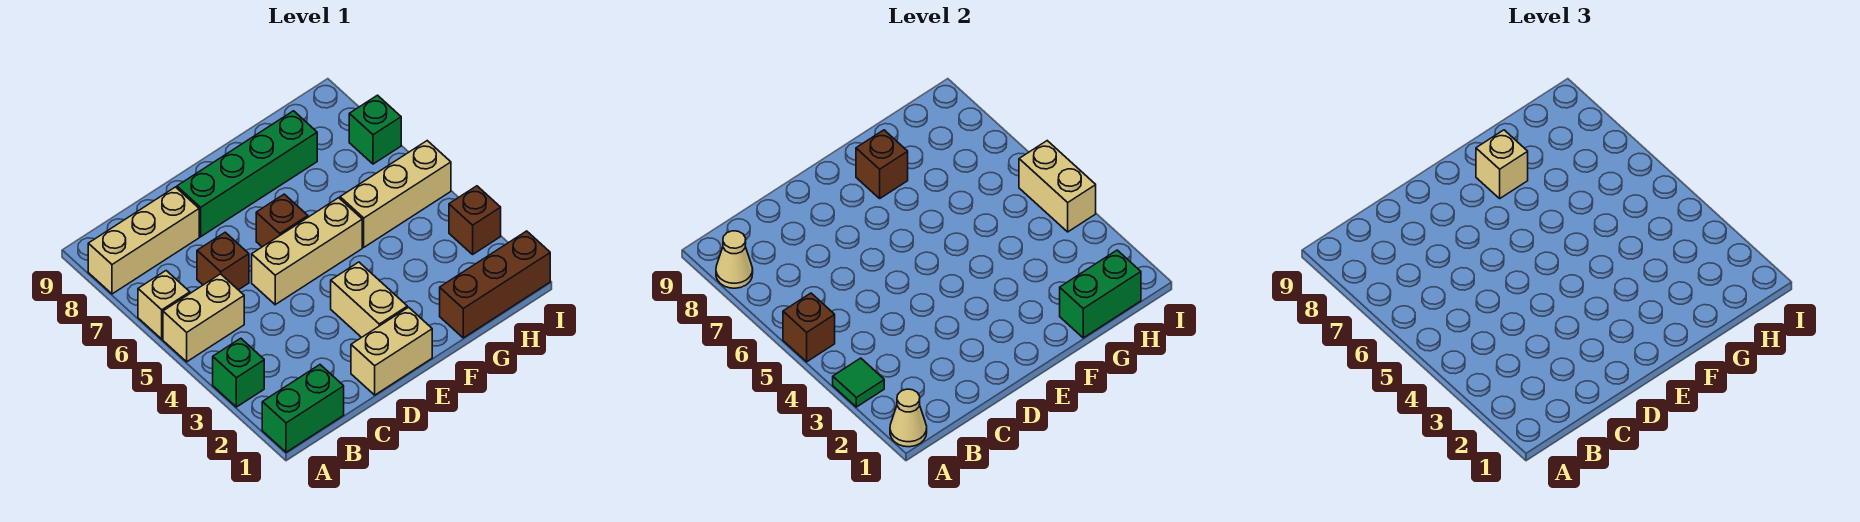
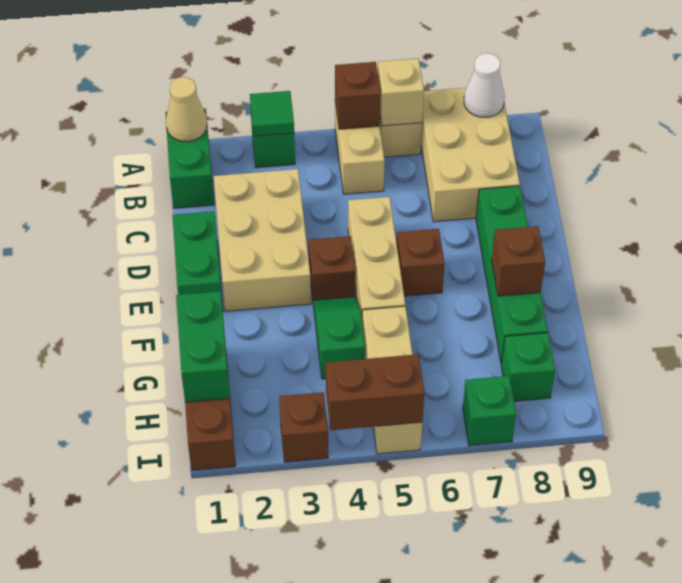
tan brick A8:C8 level 1 -> tan brick A7:C8 level 1
tan cone A8 level 2 -> white cone A8 level 2
brown brick C6 level 1 -> brown brick E4 level 1
tan brick D1:E1 level 1 -> green brick D1:E1 level 1
tan brick E2:E3 level 1 -> tan brick C2:E3 level 1
none -> green slope F4:G4 level 1 top G
tan brick F8 level 3 -> tan brick A6 level 2
none -> green brick H8 level 1
tan brick I4:I5 level 2 -> brown brick I4:I5 level 2

